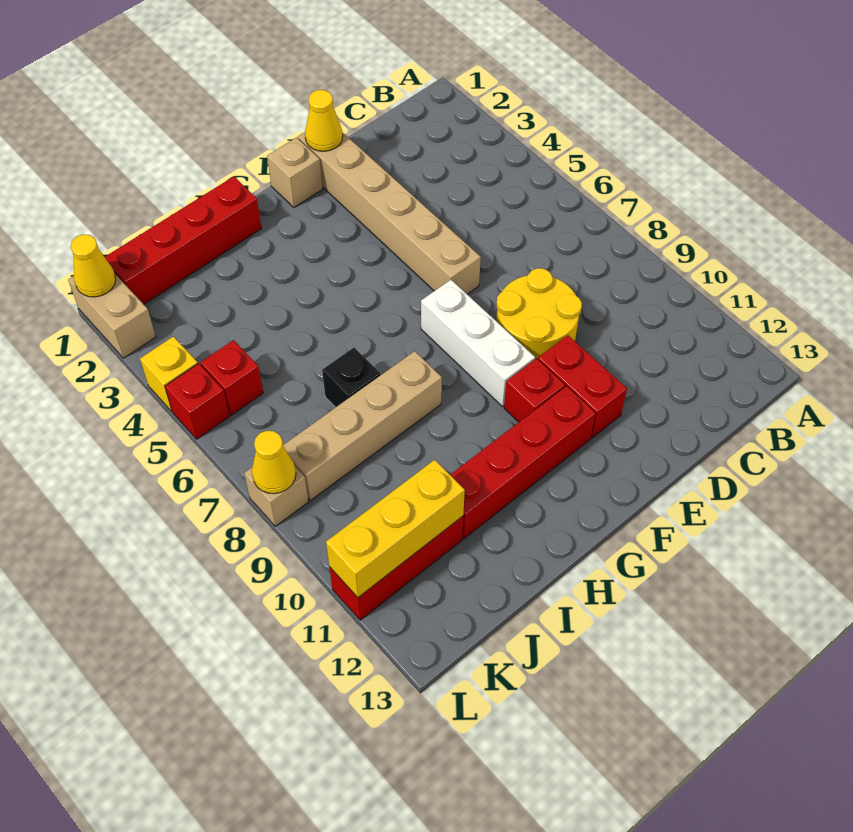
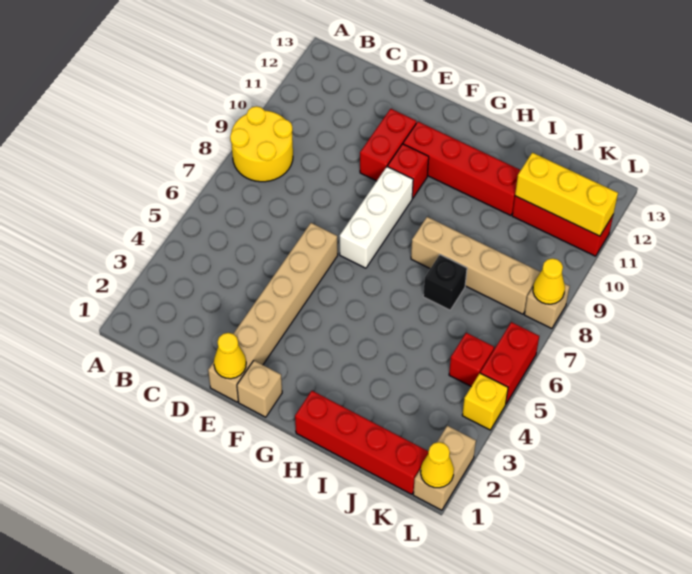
yellow round brick D8:E9 level 1 -> yellow round brick A8:B9 level 1
red brick L5 level 1 -> red brick L5:L6 level 1

